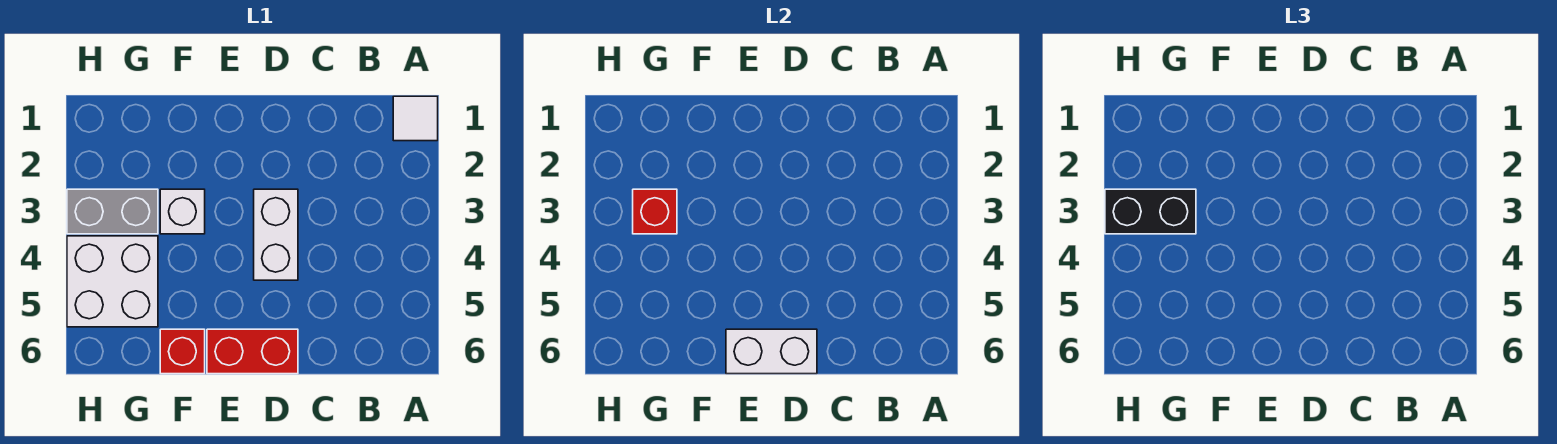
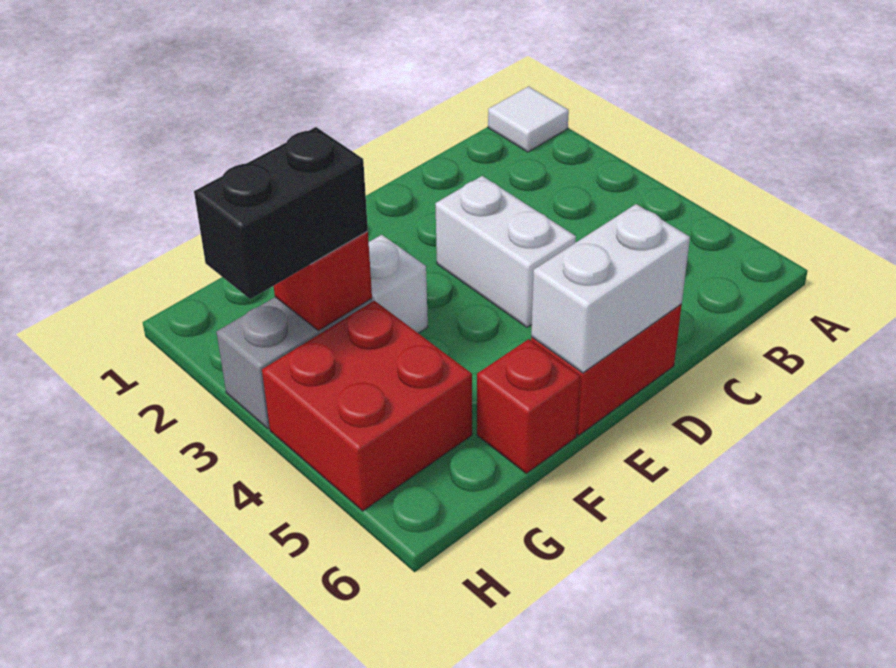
white brick G4:H5 level 1 -> red brick G4:H5 level 1

